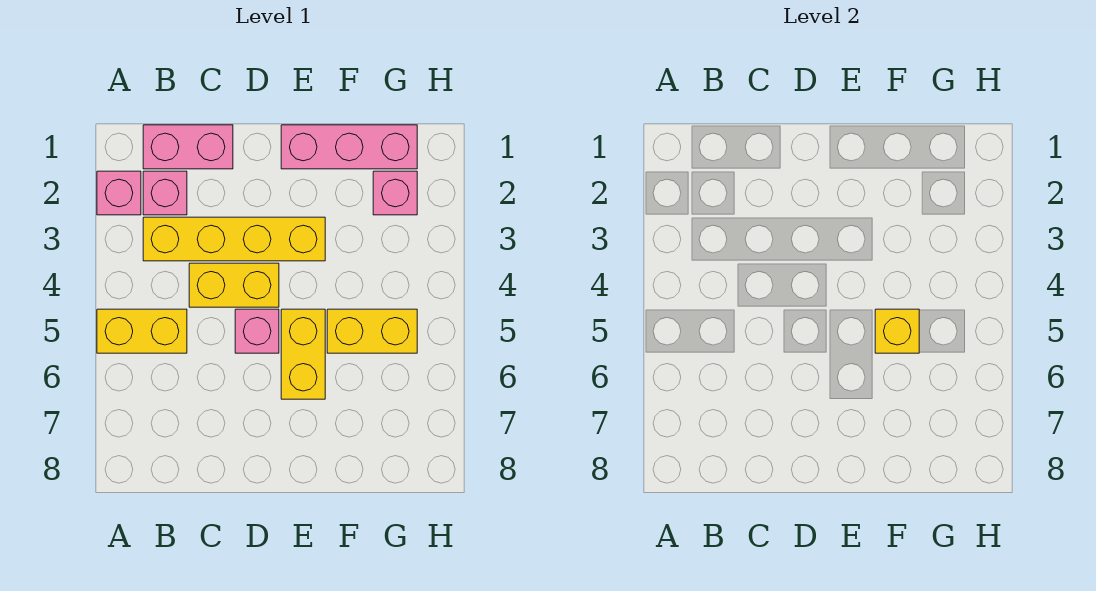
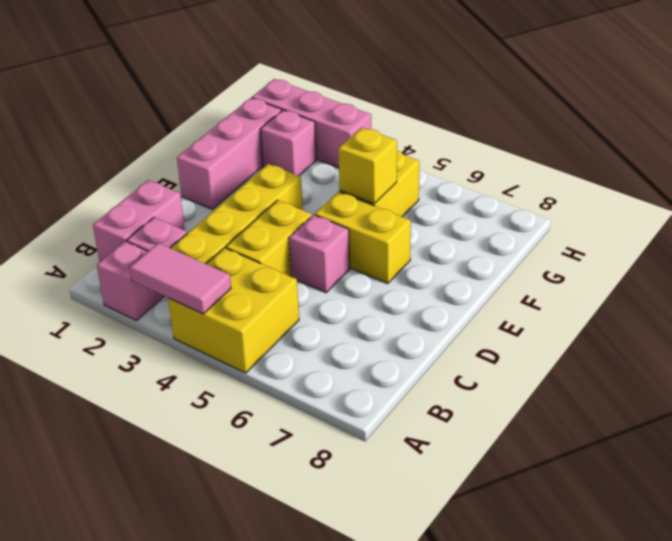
none -> pink tile A3:A4 level 2
yellow brick A5:B5 level 1 -> yellow brick A4:B5 level 1
none -> pink brick H1:H3 level 1

